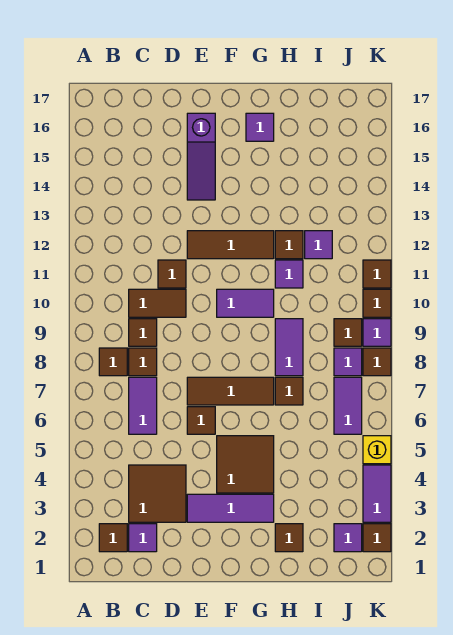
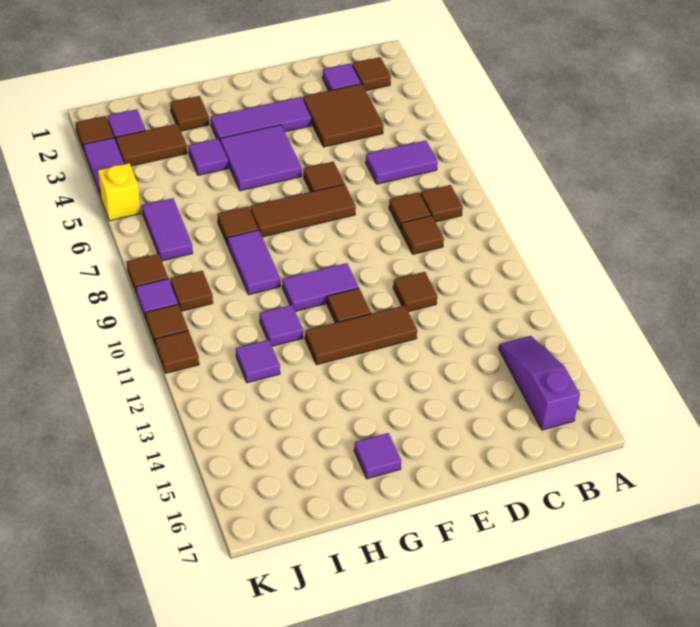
purple tile C6:C7 level 1 -> purple tile B6:C6 level 1
brown tile C10:D10 level 1 -> brown tile I3:J3 level 1
purple slope E14:E16 level 1 top 16 -> purple slope B14:B16 level 1 top 16
brown tile F4:G5 level 1 -> purple tile F4:G5 level 1
brown tile H12 level 1 -> brown tile F11 level 1
purple tile J8 level 1 -> purple tile H4 level 1

